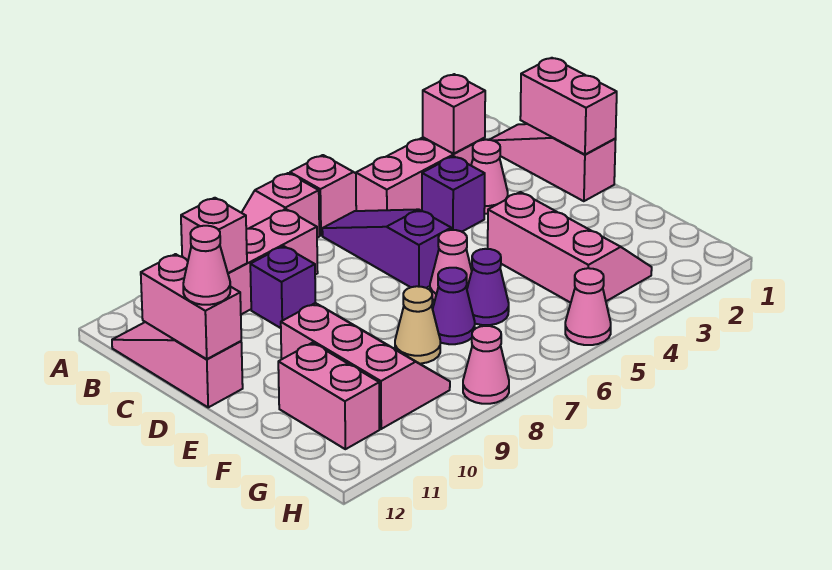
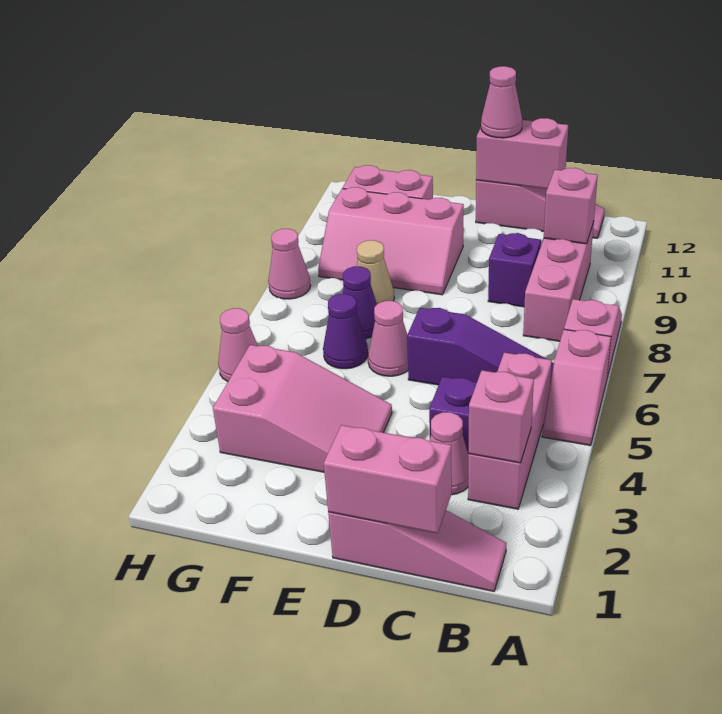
pink slope E3:G4 level 1 top 4 -> pink slope E3:G4 level 1 top G

